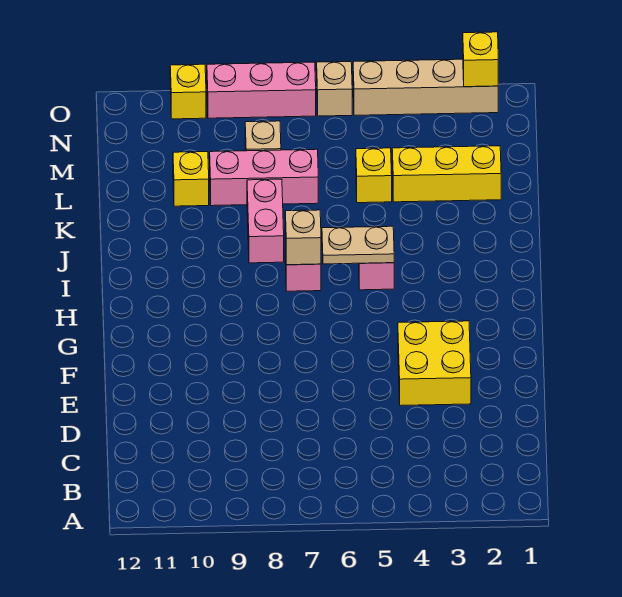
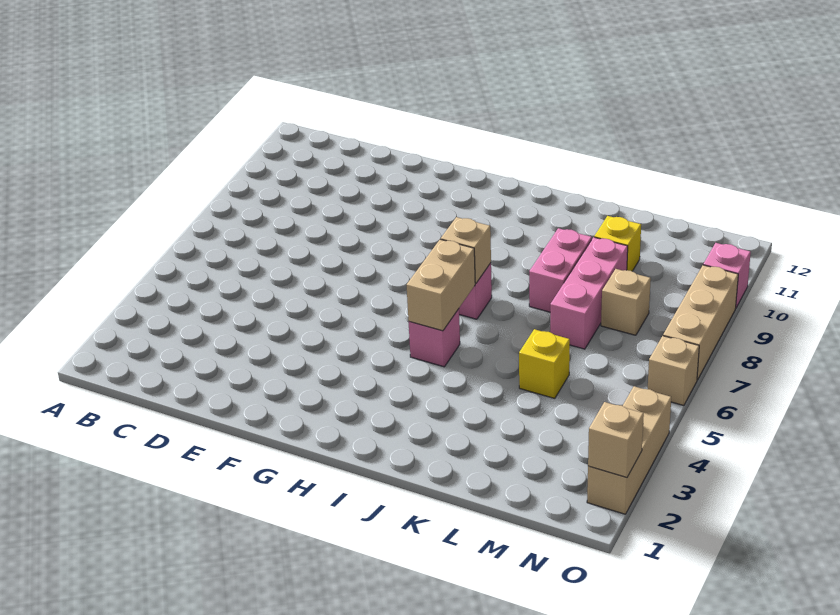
yellow brick E3:F4 level 1 -> none
tan plate I5:I6 level 2 -> tan brick I5:I6 level 2
pink brick J8:K8 level 1 -> pink brick K8:K9 level 1
yellow brick L2:L4 level 1 -> none
tan brick O2:O5 level 1 -> tan brick O2:O4 level 1
yellow brick O2 level 2 -> tan brick O2 level 2
pink brick O7:O9 level 1 -> tan brick O7:O9 level 1
yellow brick O10 level 1 -> pink brick O10 level 1

